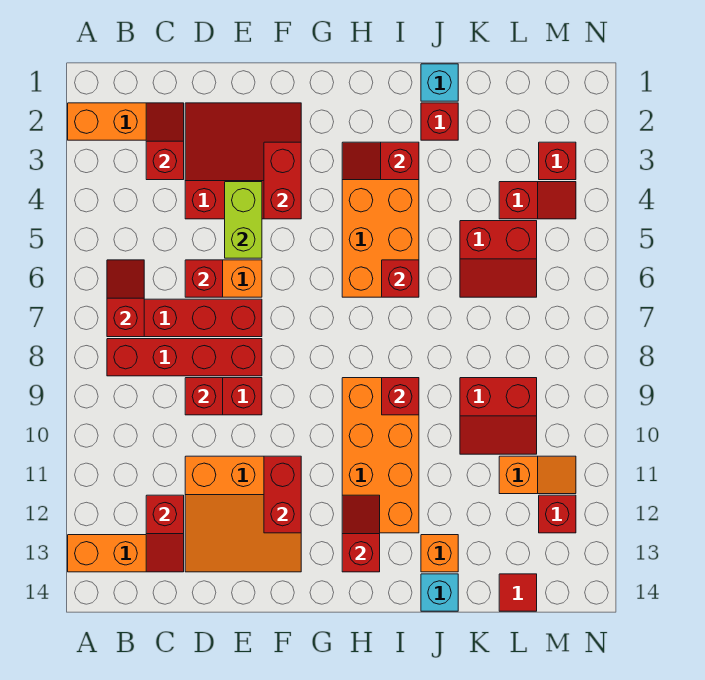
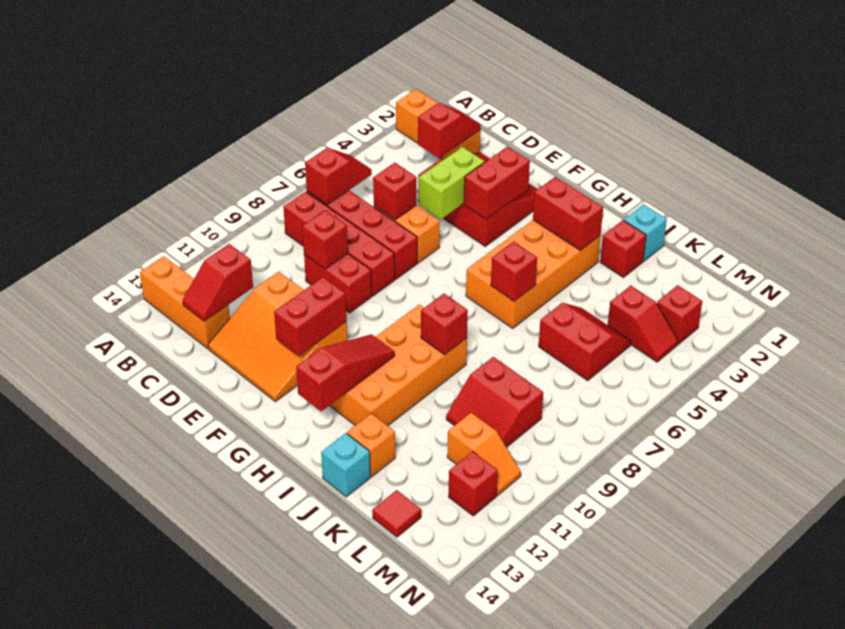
red slope H3:I3 level 2 top I -> red brick H3:I3 level 2
red slope H12:H13 level 2 top 13 -> red slope H11:H13 level 2 top 13
red slope K5:L6 level 1 top 5 -> red slope K5:L6 level 1 top 6

